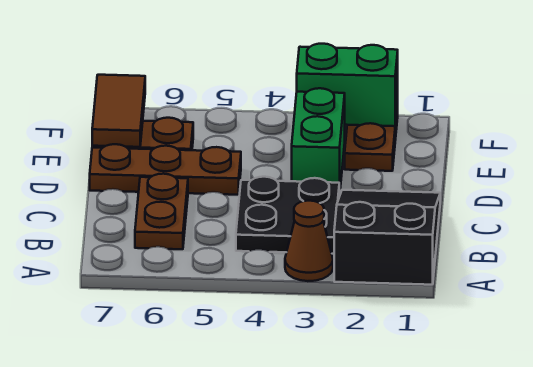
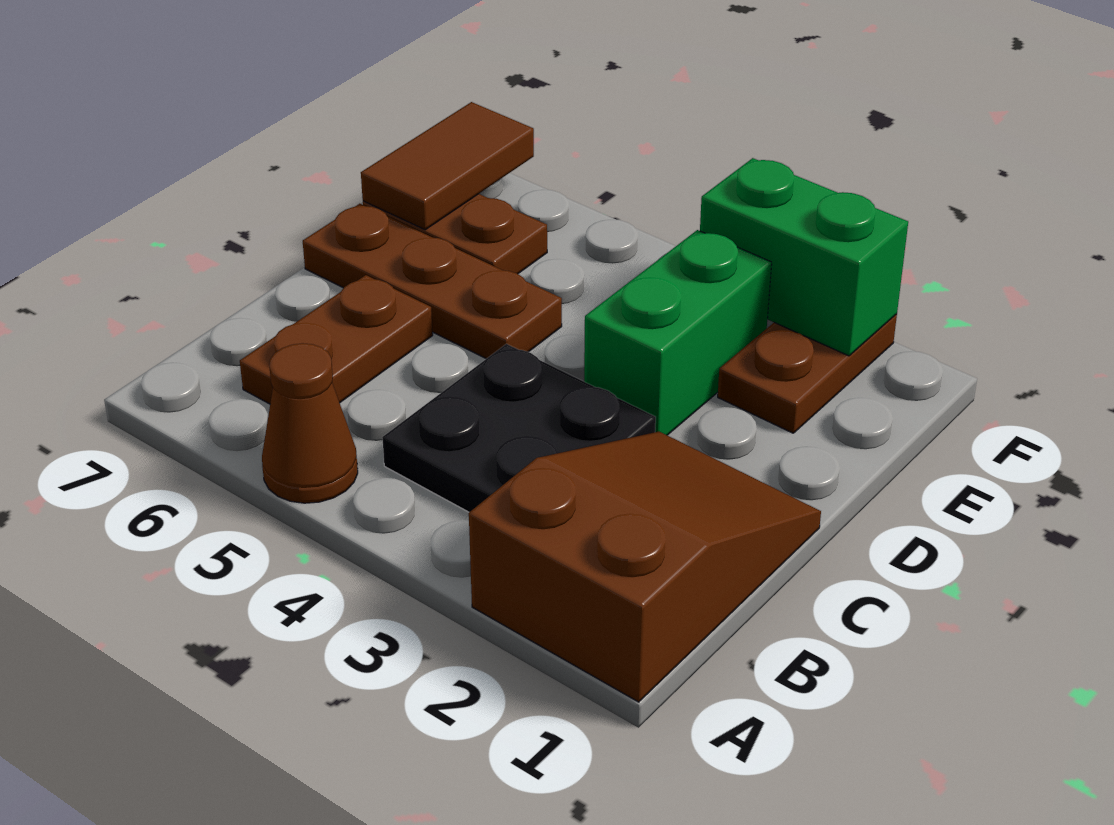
black slope A1:C2 level 1 top A -> brown slope A1:C2 level 1 top A
brown cone A3 level 1 -> brown cone A5 level 1

